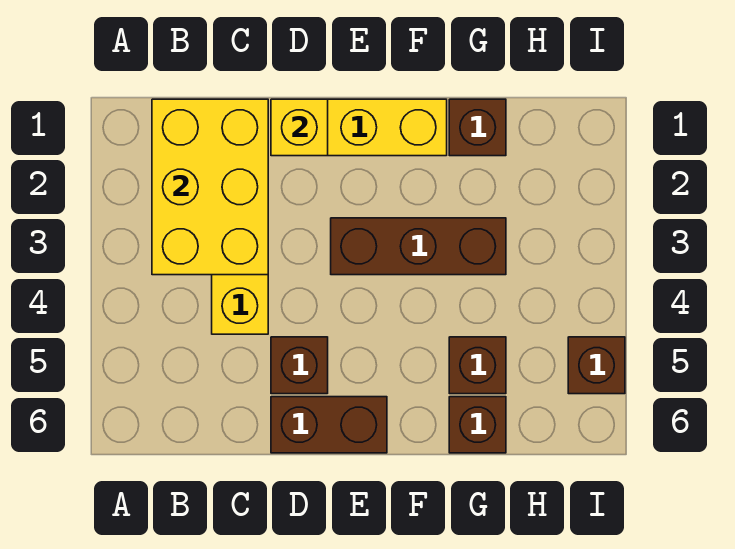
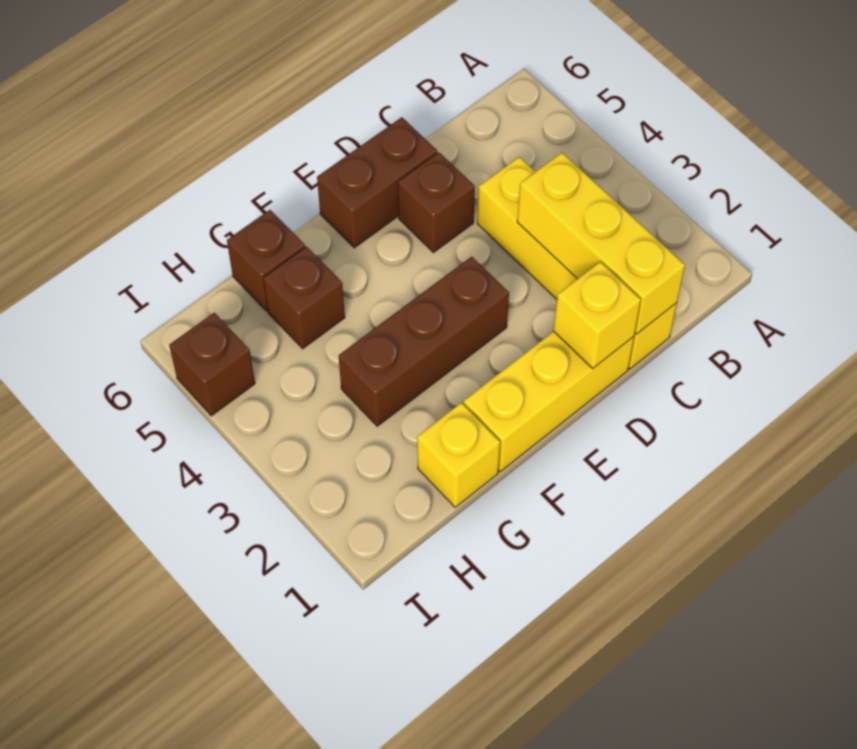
yellow brick B1:C3 level 2 -> yellow brick C1:C3 level 2
brown brick G1 level 1 -> yellow brick G1 level 1

